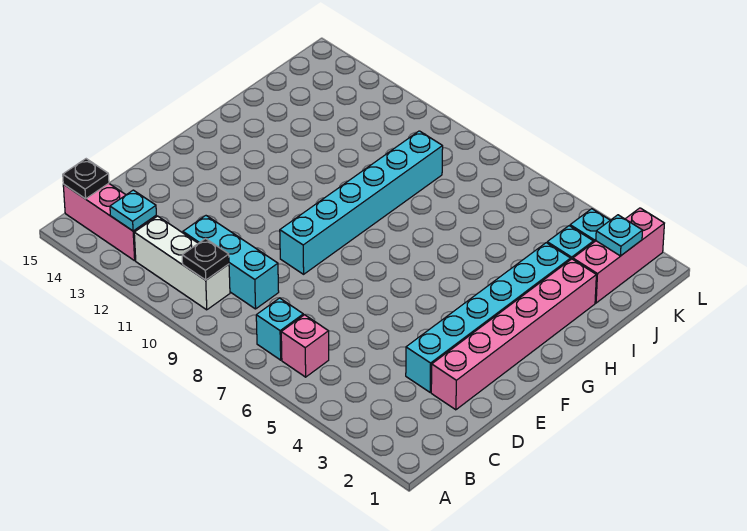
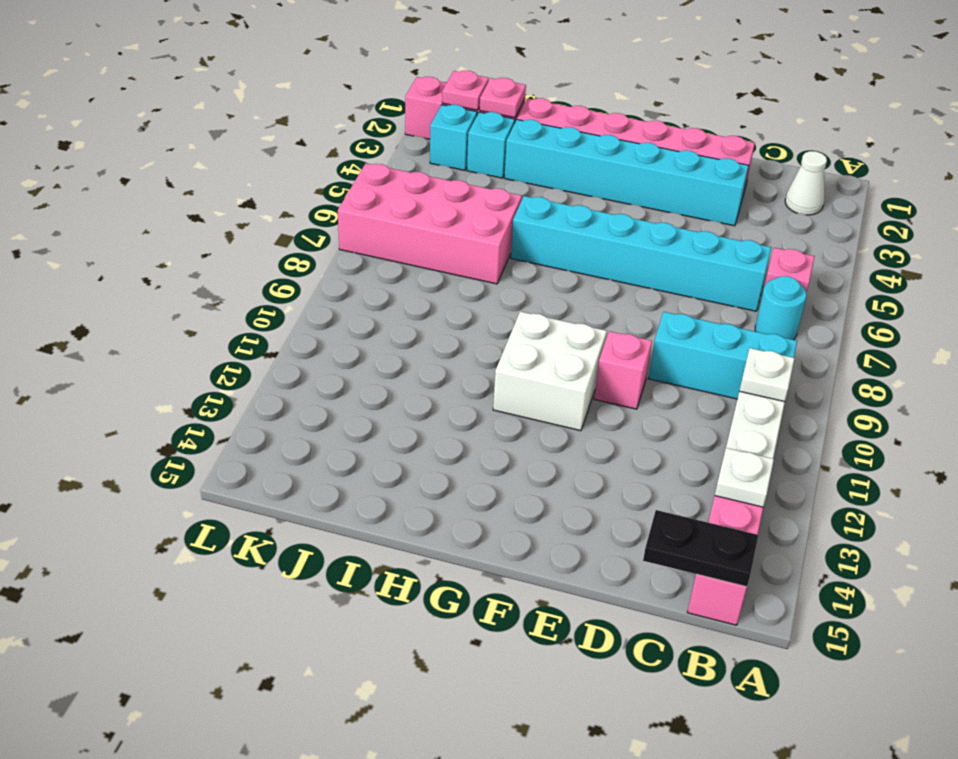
none -> white cone B2 level 1
cyan brick B7 level 1 -> cyan round brick B7 level 1
black plate B10 level 2 -> white plate B10 level 2
cyan plate B13 level 2 -> white plate B13 level 2
black plate B15 level 2 -> black plate B15:C15 level 2
cyan brick C9:C11 level 1 -> cyan brick B9:D9 level 1
cyan brick E9:J9 level 1 -> cyan brick C6:H6 level 1
none -> pink brick E10 level 1
none -> white brick F10:G11 level 1
none -> pink brick I6:L7 level 1
none -> pink plate J2 level 2
cyan plate K2 level 2 -> pink plate K2 level 2

